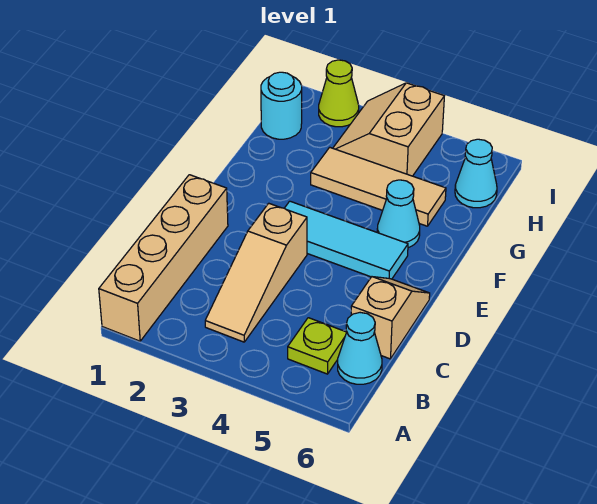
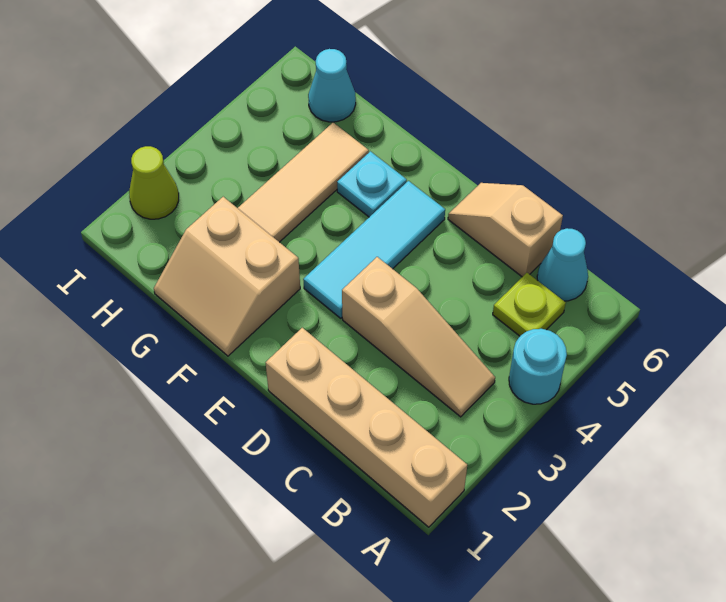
cyan cone F5 level 1 -> cyan plate F5 level 1
cyan round brick H1 level 1 -> cyan round brick A4 level 1
tan slope H3:I4 level 1 top 4 -> tan slope F1:G2 level 1 top 2

